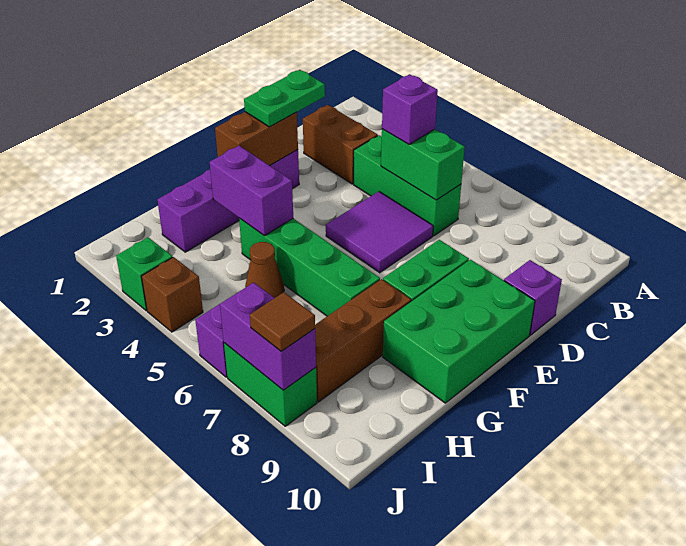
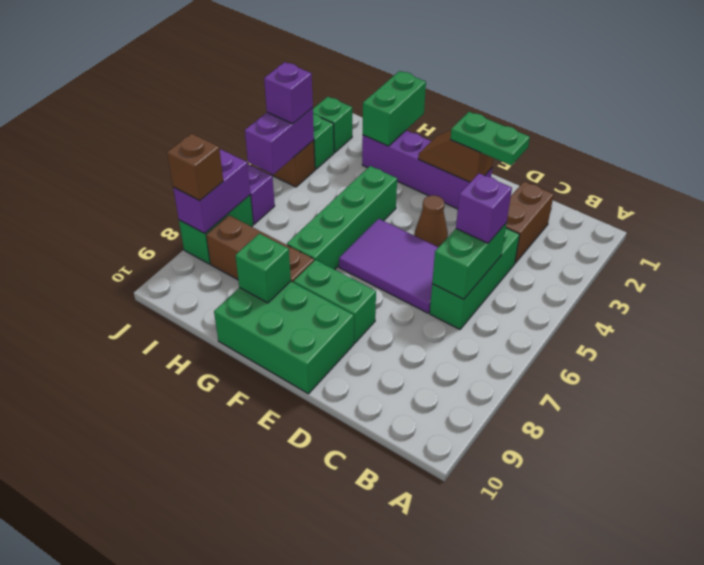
purple tile D5:E6 level 1 -> purple tile D5:F6 level 1
purple brick D10 level 1 -> purple brick J4 level 3
brown brick E2:F2 level 2 -> brown slope E2:F2 level 2 top E
purple brick G3:G4 level 2 -> purple brick J4:J5 level 2
none -> green brick G9 level 2
none -> green brick H1:H2 level 2
brown cone H5 level 1 -> brown cone E4 level 1
none -> green brick J2 level 1
brown tile J8 level 3 -> brown brick J8 level 3

